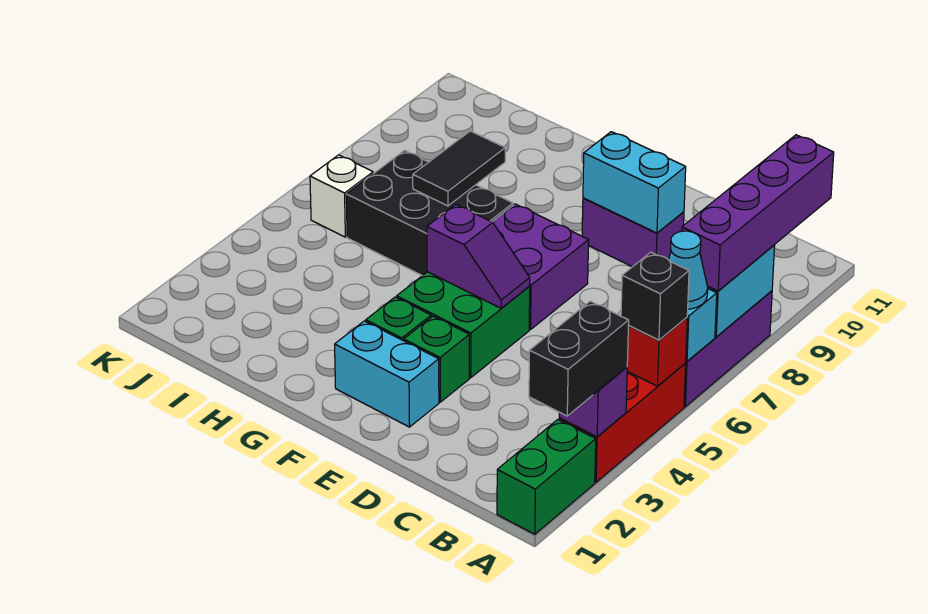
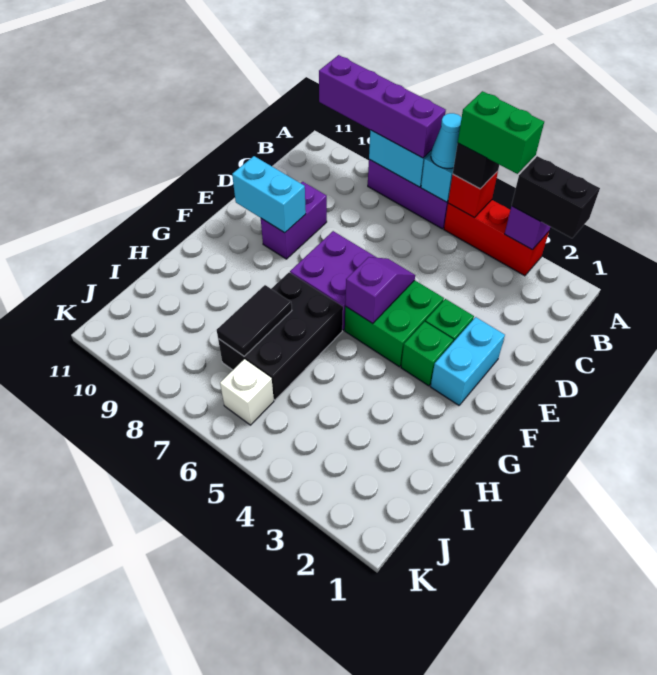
green brick A1:A2 level 1 -> green brick A4:A5 level 4
cyan brick D9:E9 level 2 -> cyan brick E9:E10 level 2
black tile H7:H8 level 2 -> black tile H7:I7 level 2

